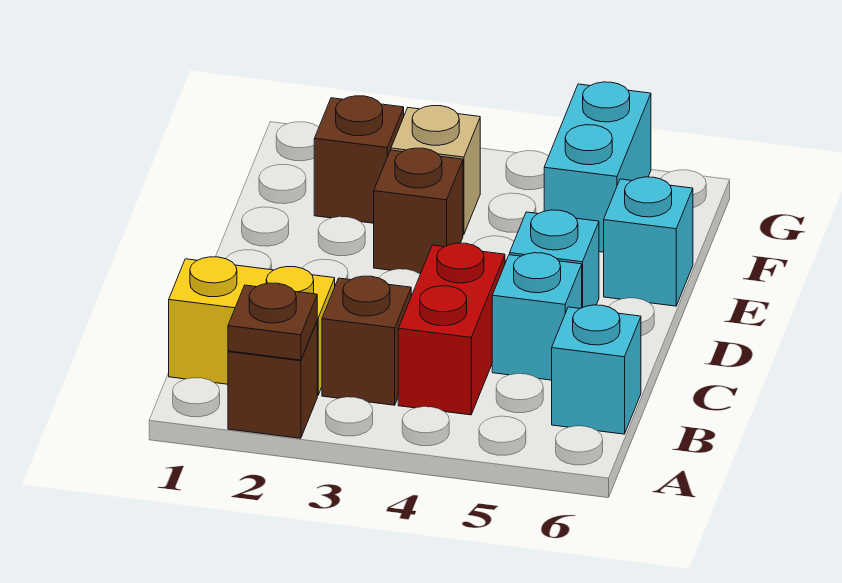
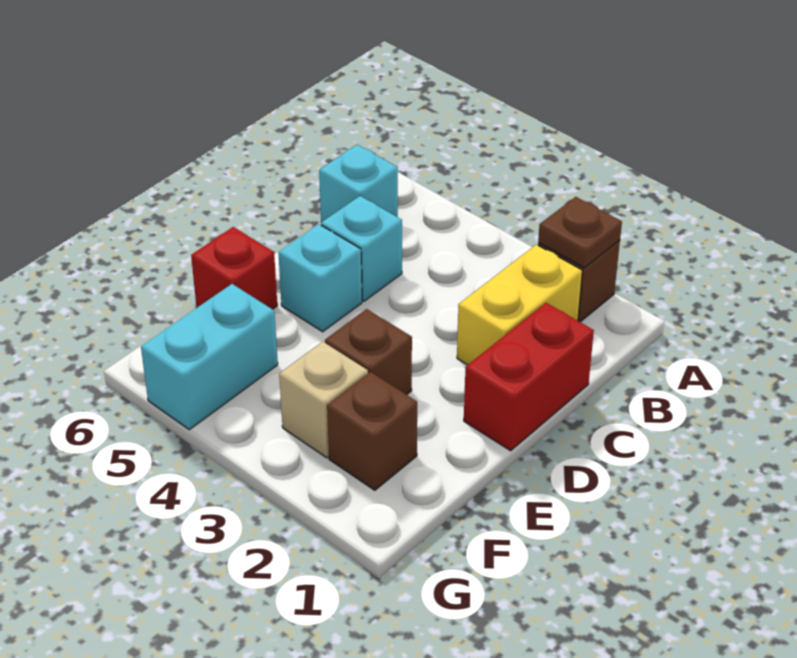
yellow brick B1:B2 level 1 -> yellow brick B2:C2 level 1
brown brick B3 level 1 -> none
red brick B4:C4 level 1 -> red brick C1:D1 level 1
cyan brick E6 level 1 -> red brick E6 level 1

